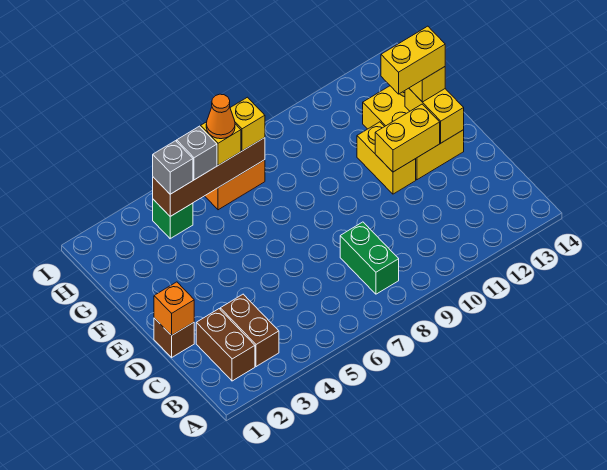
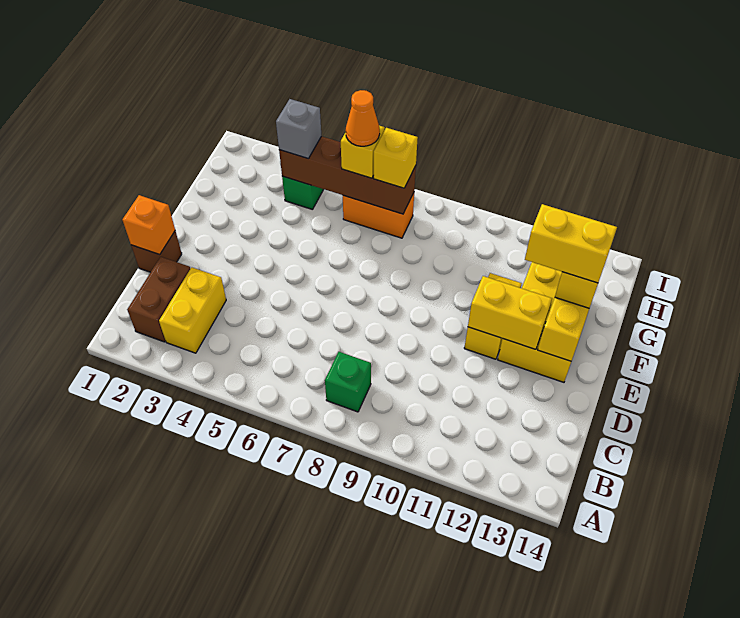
brown brick B3:C3 level 1 -> yellow brick B3:C3 level 1
green brick B8:C8 level 1 -> green brick B8 level 1
grey brick H5 level 3 -> none

